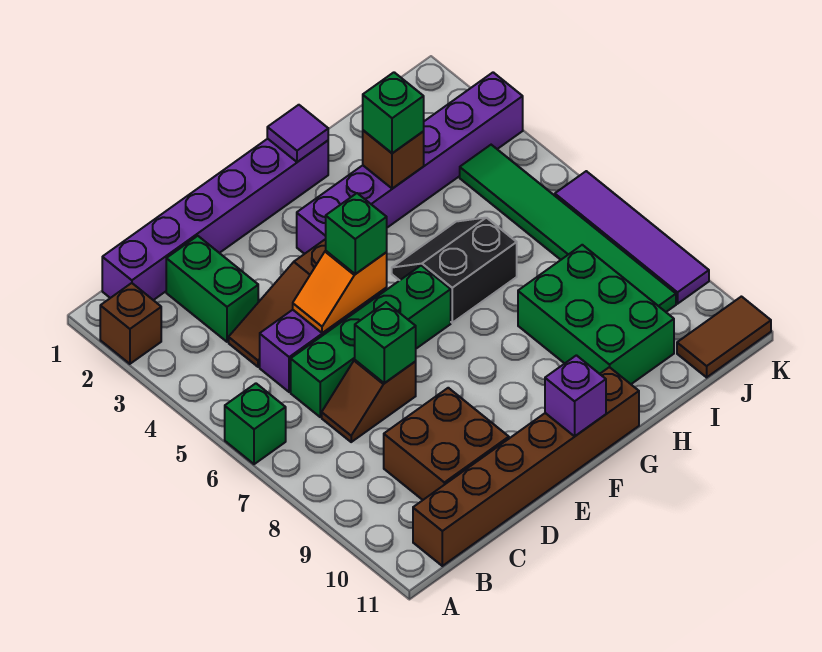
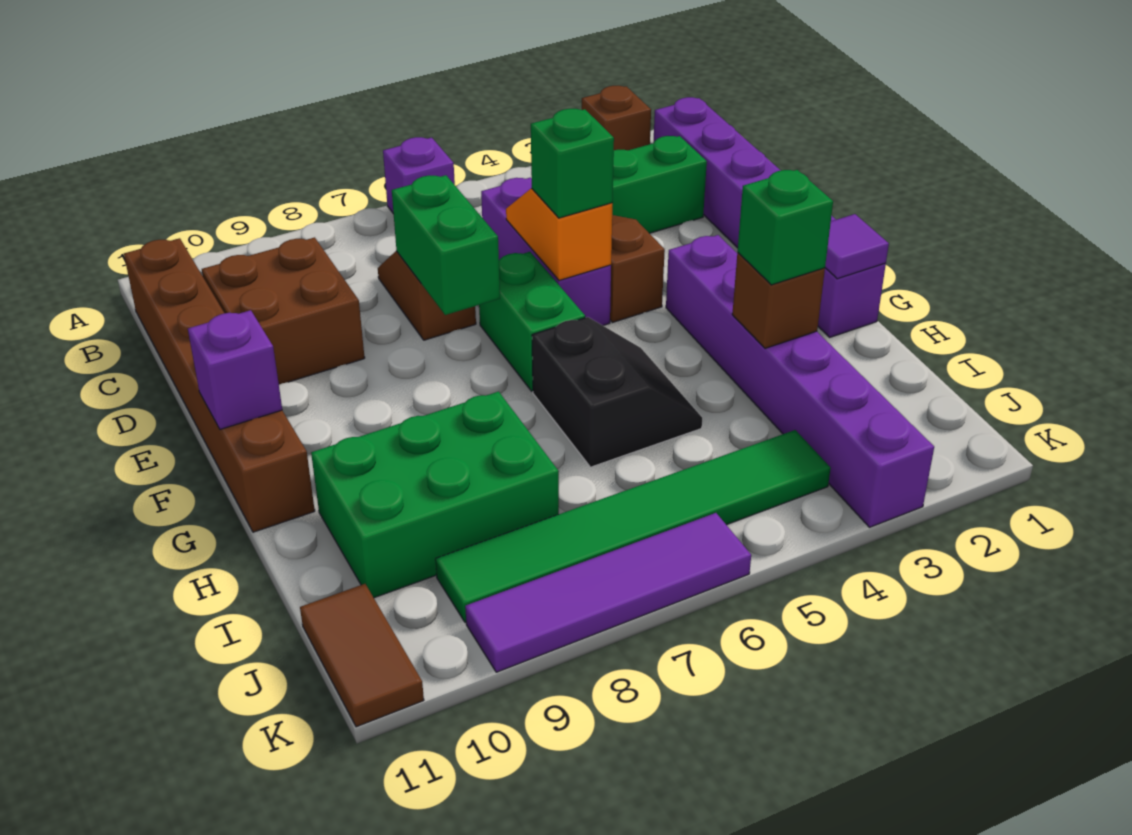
green brick A6 level 1 -> purple brick A6 level 1
green brick C6:F6 level 1 -> green brick E6:F6 level 1
green brick D7 level 2 -> green brick D7:E7 level 2

